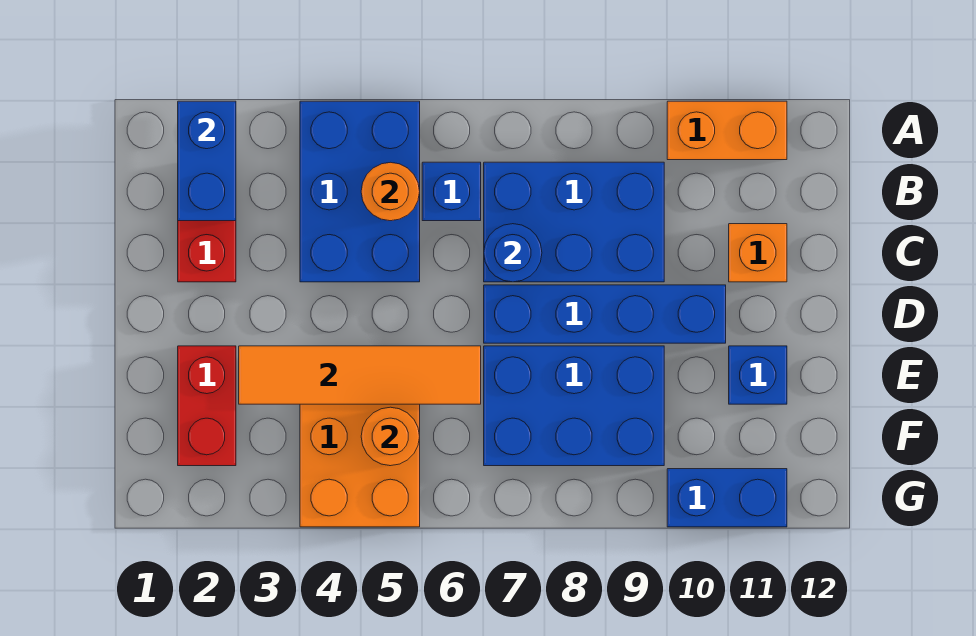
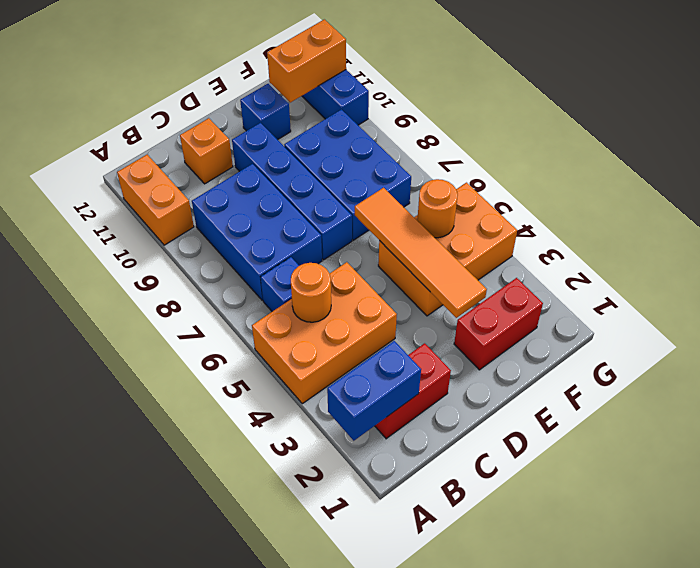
blue brick A4:C5 level 1 -> orange brick A4:C5 level 1
blue round brick C7 level 2 -> none
none -> orange brick F11:G11 level 2

